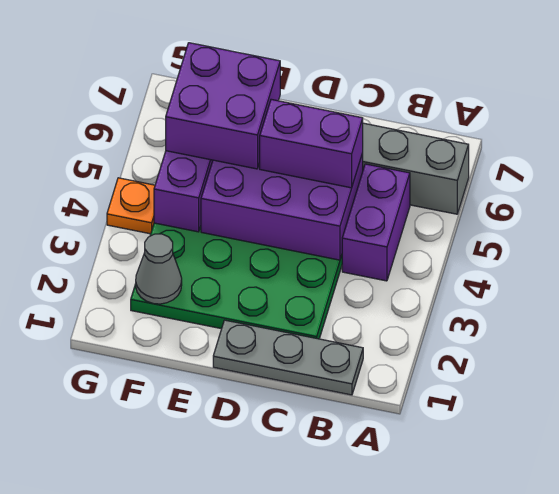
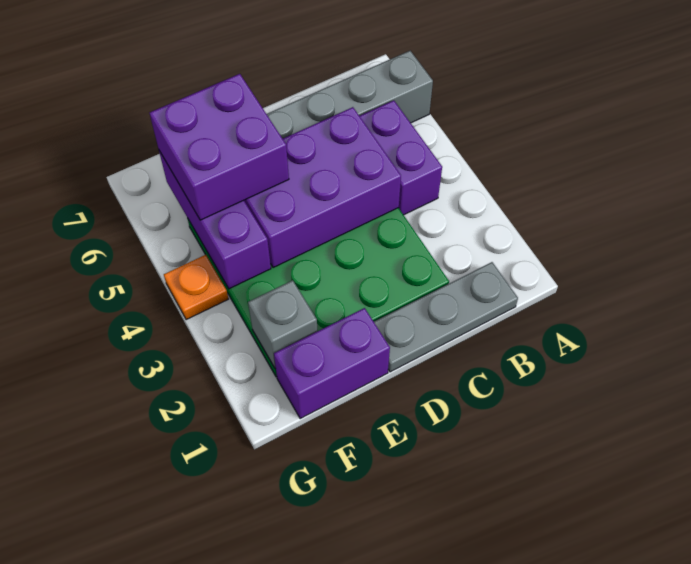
purple brick C5:D5 level 3 -> purple brick E1:F1 level 1
grey cone F2 level 2 -> grey brick F2 level 2

